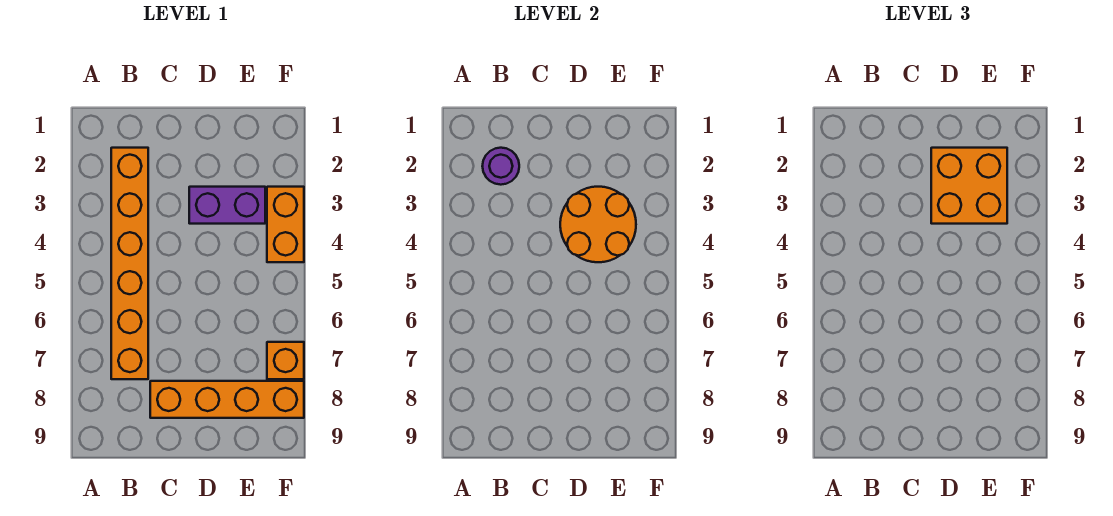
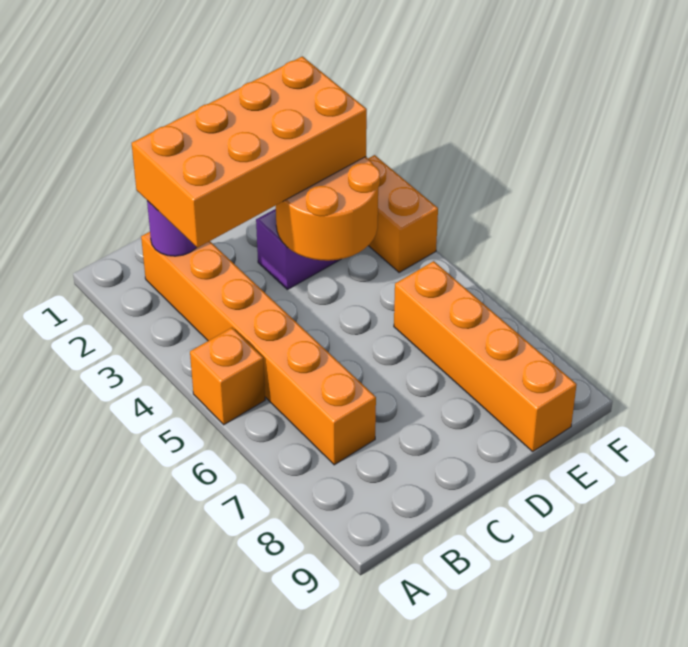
orange brick C8:F8 level 1 -> orange brick E6:E9 level 1
orange brick D2:E3 level 3 -> orange brick B2:E3 level 3
orange brick F7 level 1 -> orange brick A5 level 1

